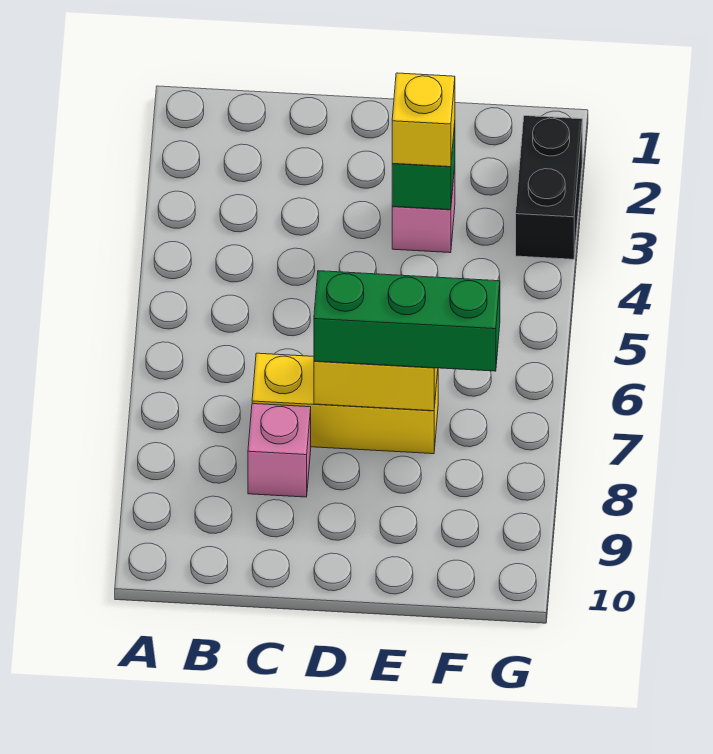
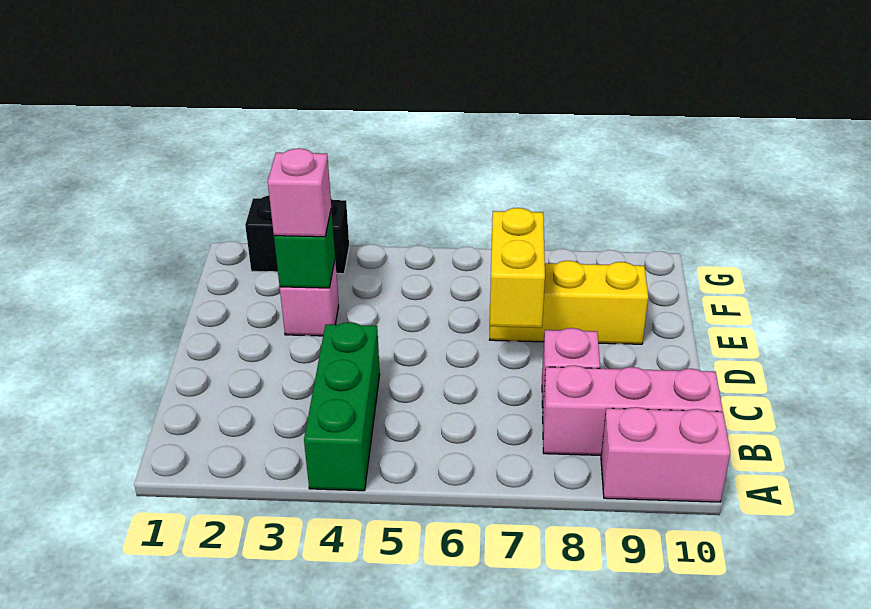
none -> pink brick A9:A10 level 1
none -> pink brick B8:B10 level 1
yellow brick C7:E7 level 1 -> yellow brick E7:E9 level 1
green brick D7:F7 level 3 -> green brick A4:C4 level 1
yellow brick E3 level 3 -> pink brick E3 level 3

